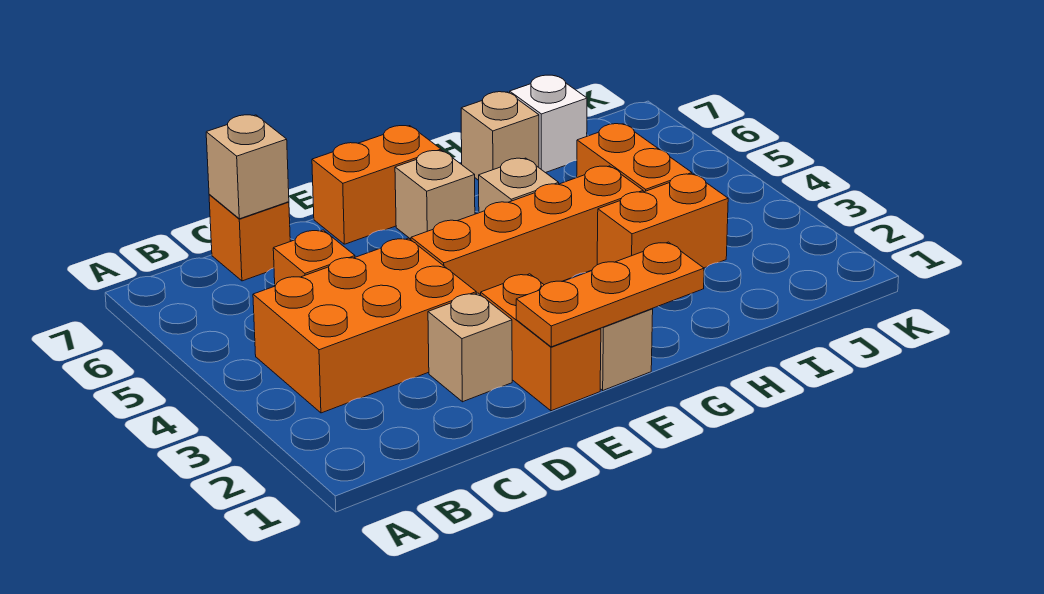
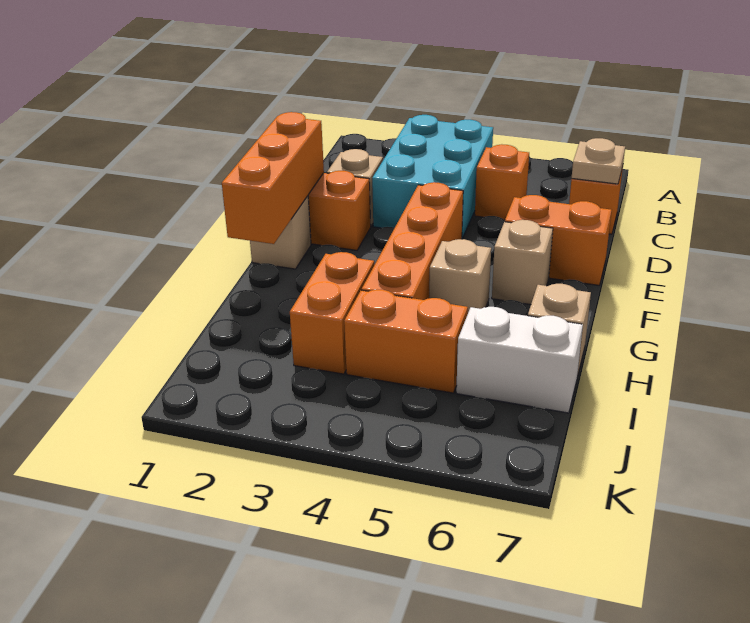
orange brick B3:D4 level 1 -> cyan brick B3:D4 level 1
tan brick C7 level 2 -> tan plate C7 level 2
orange plate E1:G1 level 2 -> orange brick E1:G1 level 2
orange brick E7:F7 level 1 -> orange brick E6:E7 level 1
white brick I7 level 1 -> white brick I6:I7 level 1

